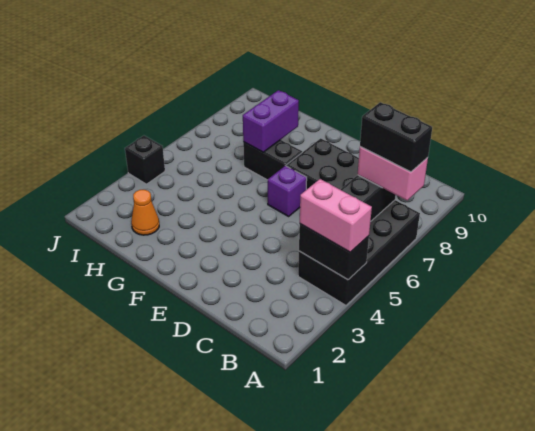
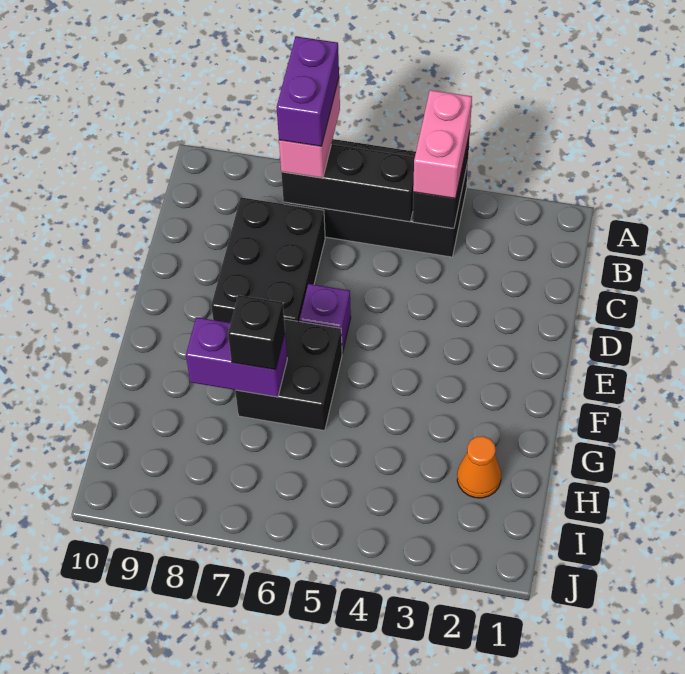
black brick A7:B7 level 4 -> purple brick A7:B7 level 4
black brick F7:G7 level 1 -> black brick F6:G7 level 1
black brick J4 level 1 -> black brick G7 level 3

